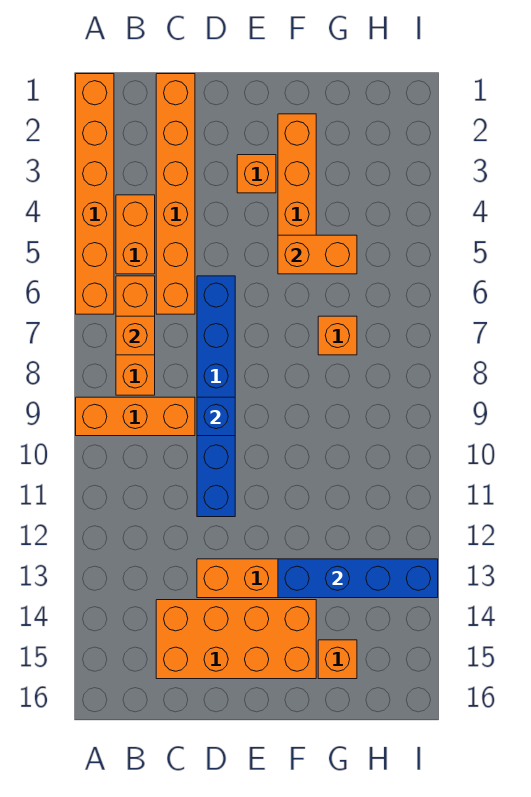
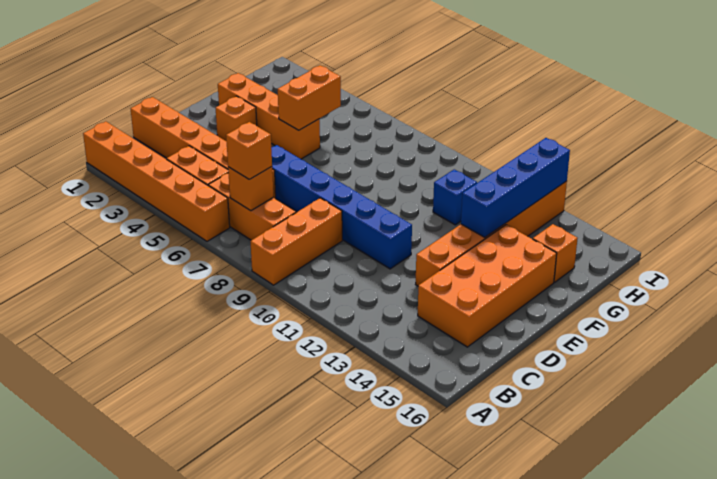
blue brick D9 level 2 -> blue brick G11 level 1
orange brick G7 level 1 -> orange brick B7 level 3

